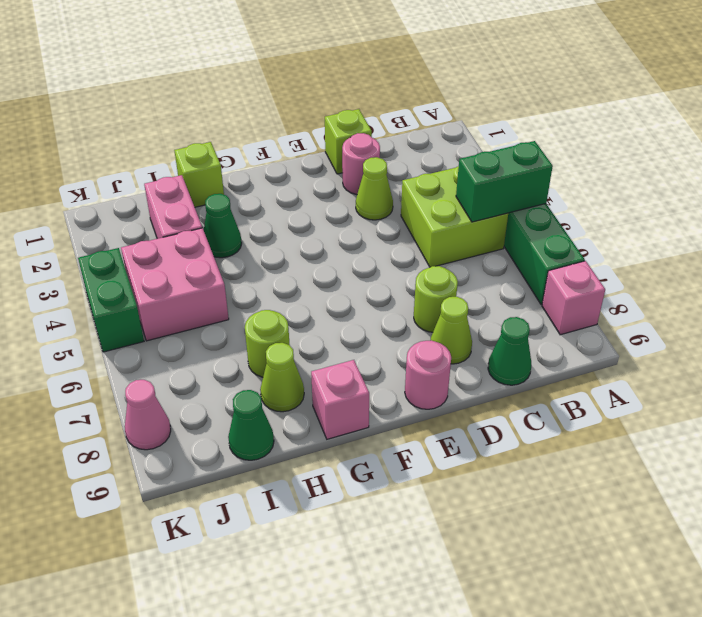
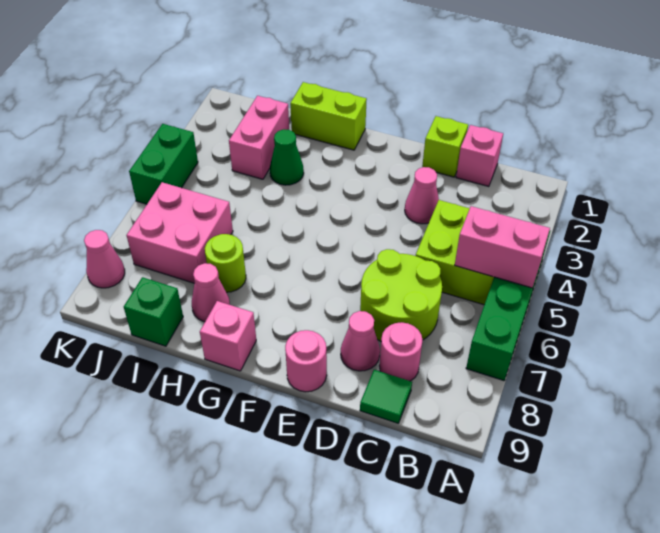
green brick A5:B5 level 2 -> pink brick A5:B5 level 2
pink brick A8 level 1 -> pink brick C1 level 1
green cone C9 level 1 -> green tile C9 level 1
pink round brick D2 level 1 -> pink round brick C8 level 1
lime cone D3 level 1 -> pink cone D3 level 1
lime round brick D7 level 1 -> lime round brick C6:D7 level 1
lime cone D8 level 1 -> pink cone D8 level 1
lime brick H1 level 1 -> lime brick G1:H1 level 1
lime cone H8 level 1 -> pink cone H8 level 1
pink brick I4:J5 level 1 -> pink brick I6:J7 level 1
green cone I9 level 1 -> green brick I9 level 1

